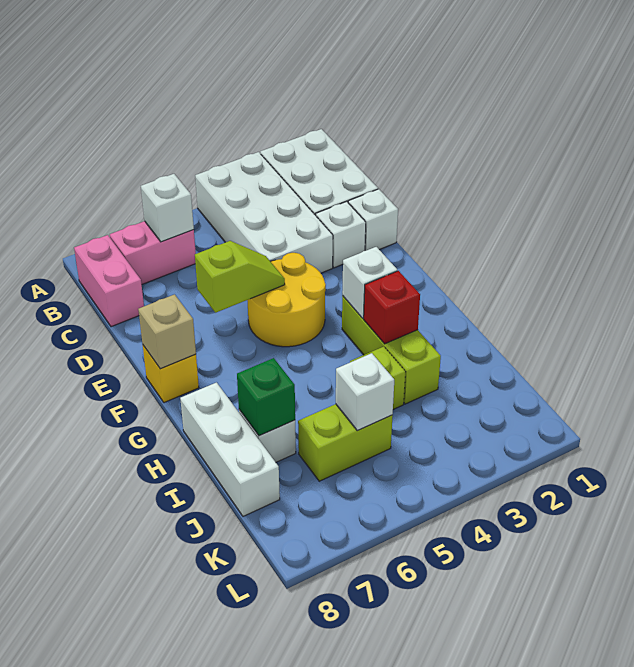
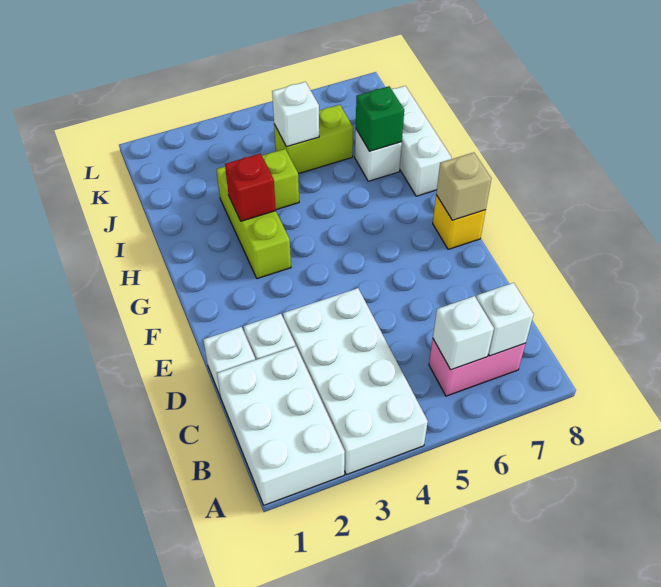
pink brick B8:C8 level 1 -> none
yellow round brick E4:F5 level 1 -> none
lime slope E5:E6 level 2 top 6 -> none
white brick G3 level 2 -> white brick B7 level 2

